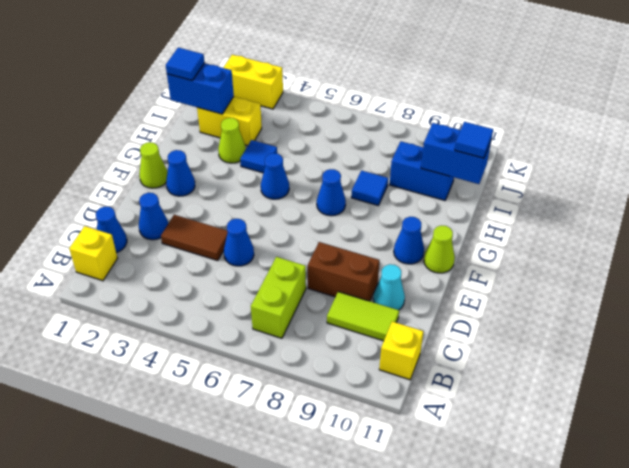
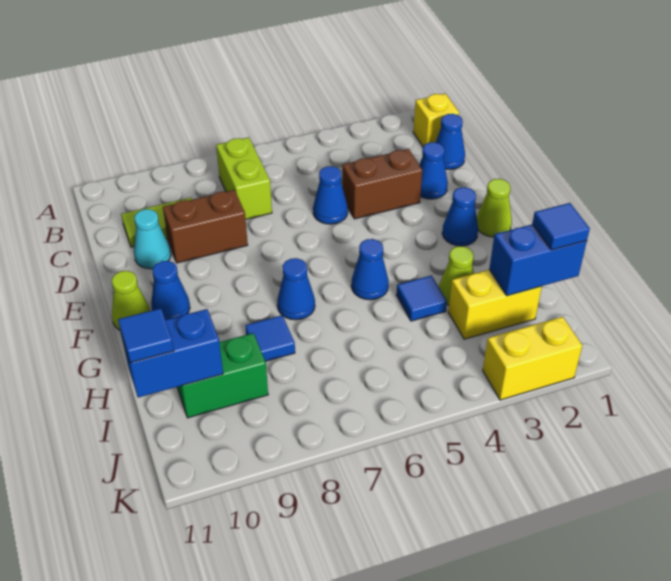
yellow brick B11 level 1 -> none
brown tile D3:D4 level 1 -> brown brick D3:D4 level 1
blue brick I9:I10 level 1 -> green brick I9:I10 level 1

